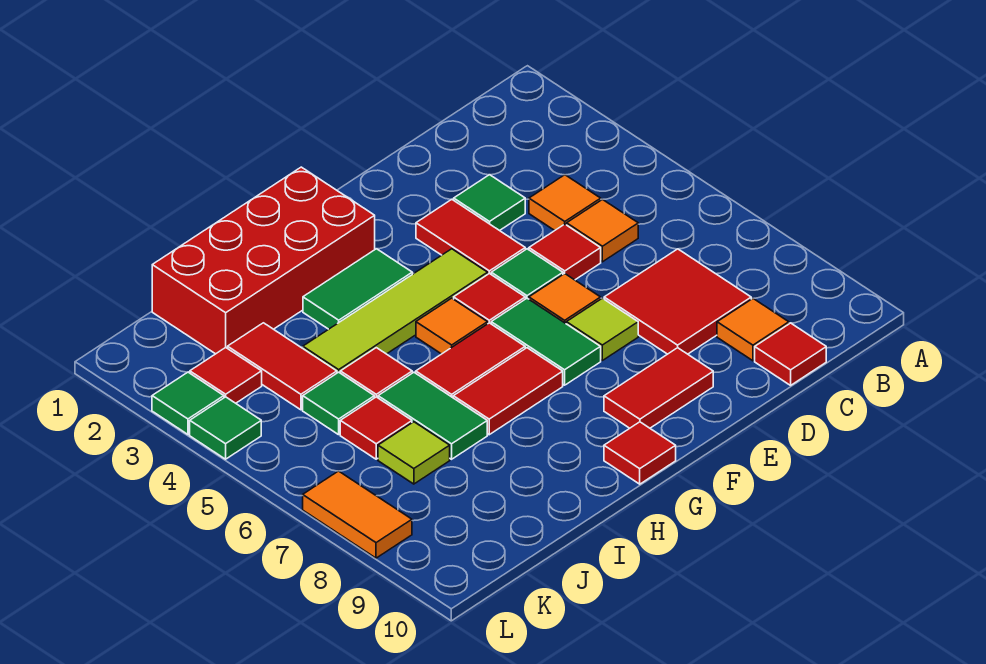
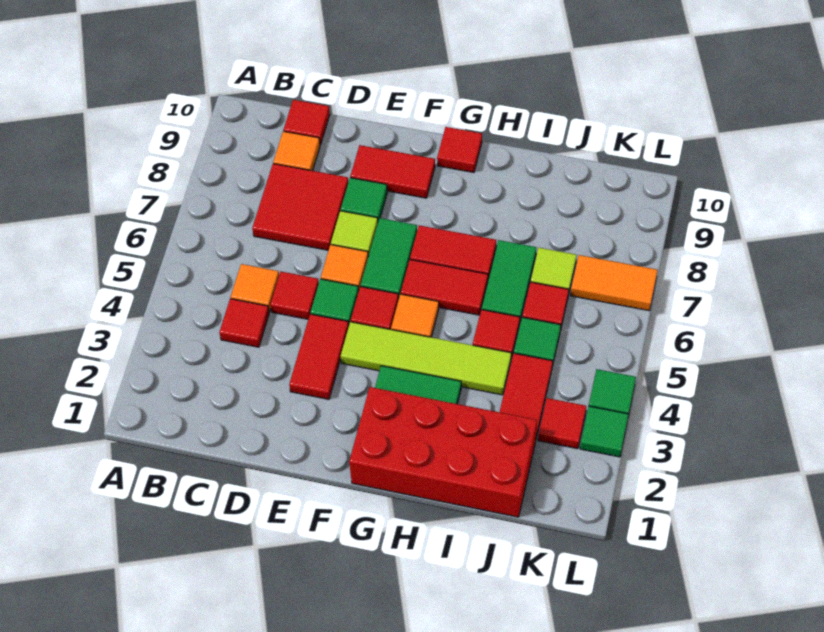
orange tile C4 level 1 -> red tile C4 level 1
green tile D3 level 1 -> green tile E8 level 1
orange tile L7:L8 level 1 -> orange tile K7:L7 level 1

